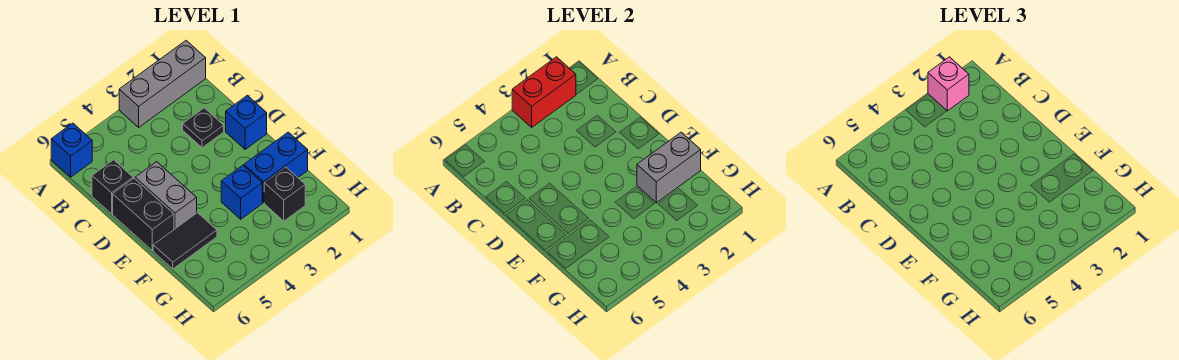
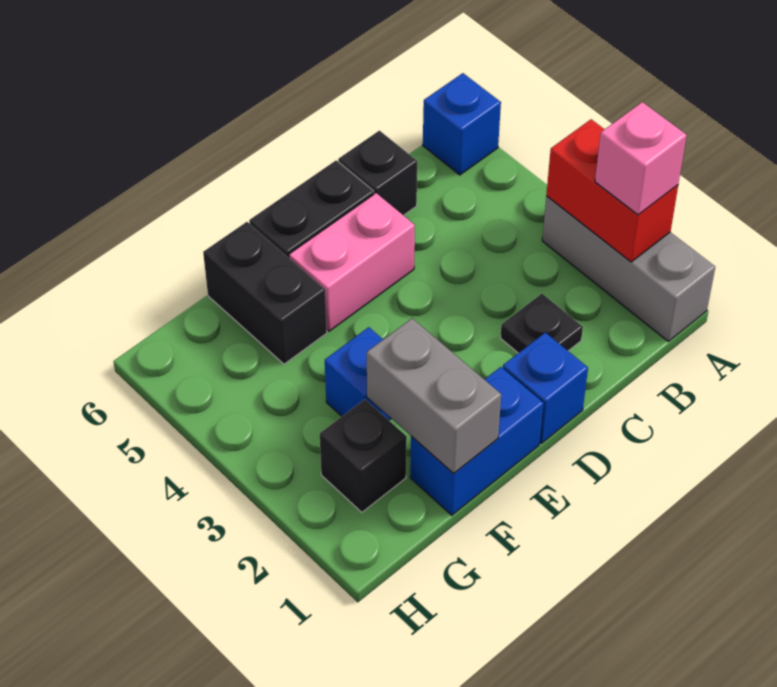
grey brick D5:E5 level 1 -> pink brick D5:E5 level 1
blue brick F1:F2 level 1 -> blue brick E1:F1 level 1
black tile F5:F6 level 1 -> black brick F5:F6 level 1

